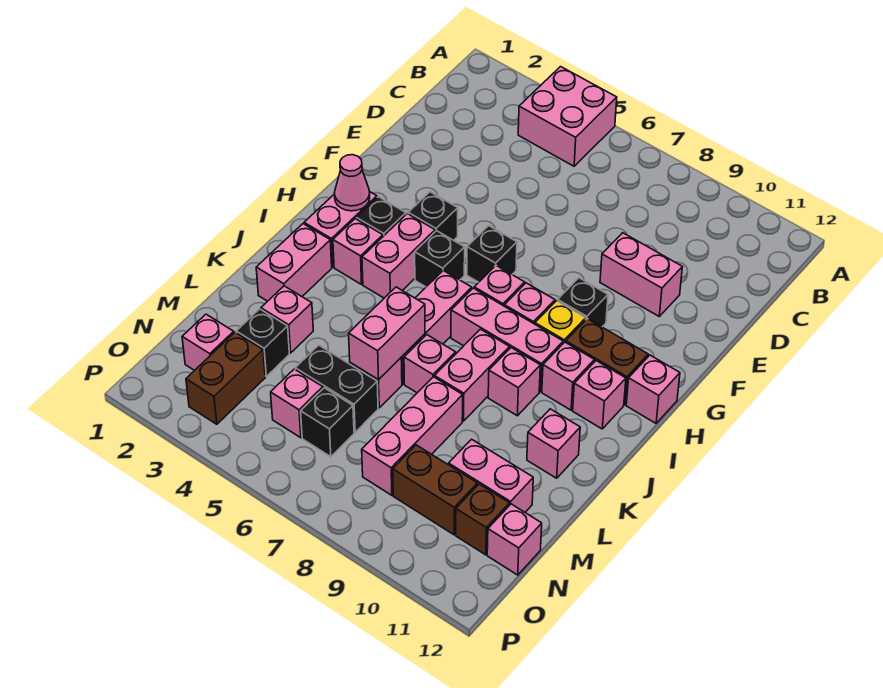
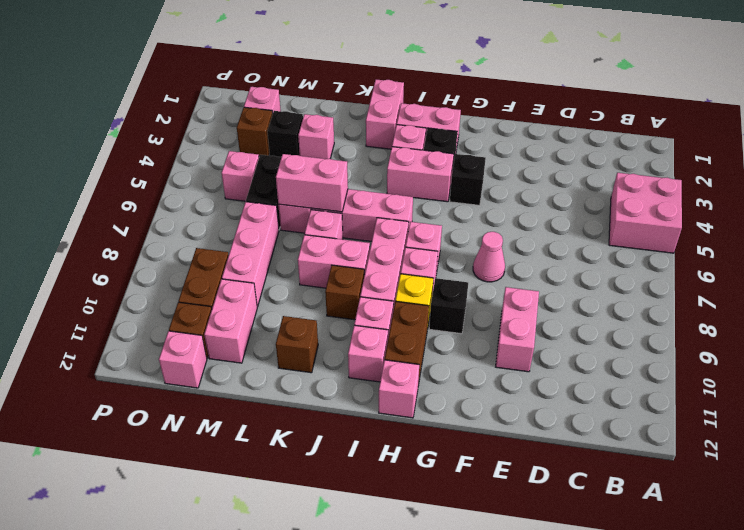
black brick G6 level 1 -> none
pink cone H2 level 2 -> pink cone F7 level 1
black brick H5 level 1 -> none
pink brick J2:K2 level 1 -> pink brick J1:J2 level 1
pink brick J9 level 1 -> brown brick J9 level 1
pink brick K11 level 1 -> brown brick K11 level 1
pink brick L8:N8 level 1 -> pink brick M7:M9 level 1
brown brick N3:O3 level 1 -> brown brick N3 level 1
black brick N6 level 1 -> none

